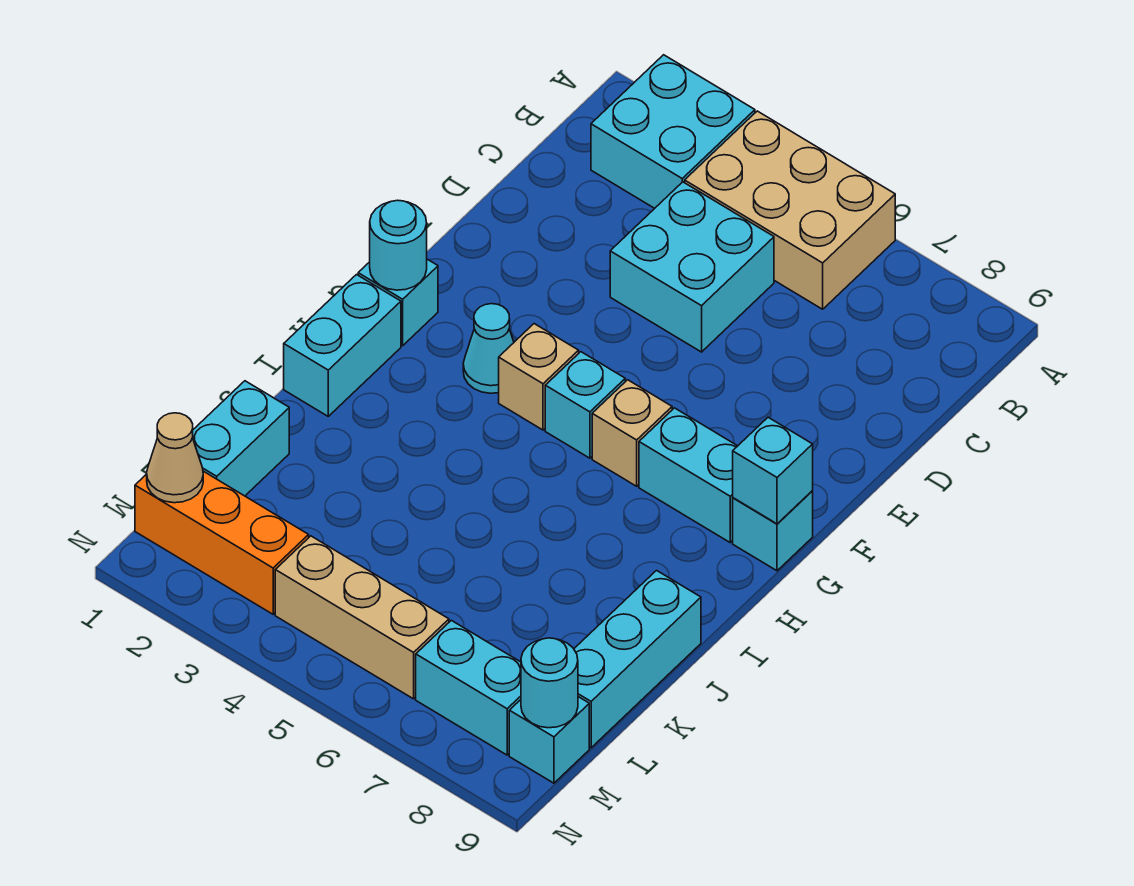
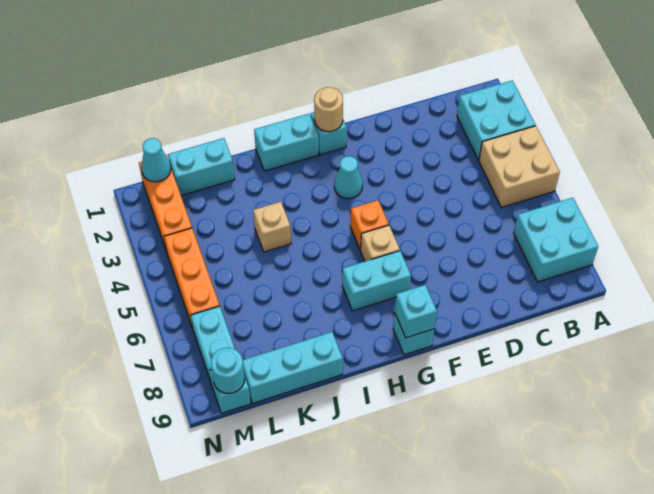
tan brick A4:B6 level 1 -> tan brick A4:B5 level 1
cyan brick C4:D5 level 1 -> cyan brick A7:B8 level 1
cyan round brick G1 level 2 -> tan round brick G1 level 2
tan brick G4 level 1 -> tan brick J4 level 1
cyan brick G5 level 1 -> orange brick G5 level 1
cyan brick G7:G8 level 1 -> cyan brick G7:H7 level 1
tan cone M1 level 2 -> cyan cone M1 level 2
tan brick M4:M6 level 1 -> orange brick M4:M6 level 1

